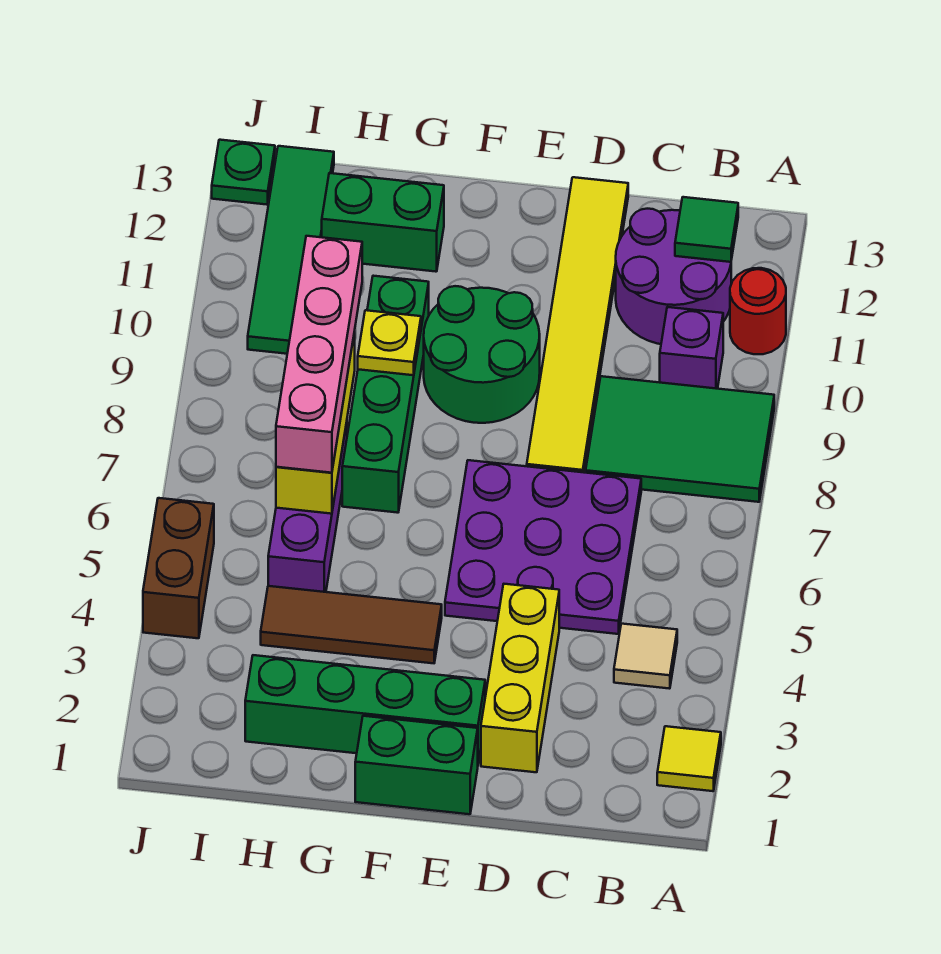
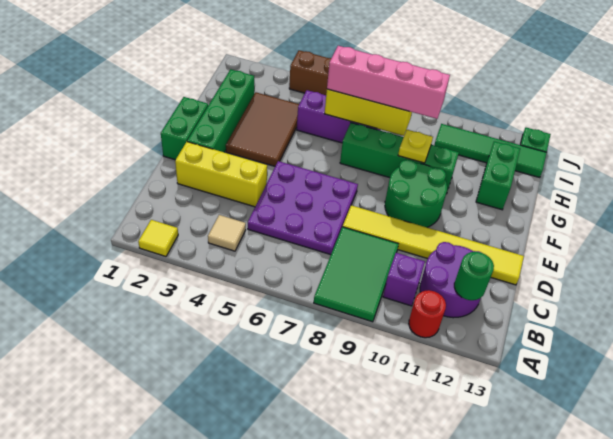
green tile B12 level 2 -> green round brick B12 level 2
brown tile F4:H4 level 1 -> brown tile F3:H4 level 1

